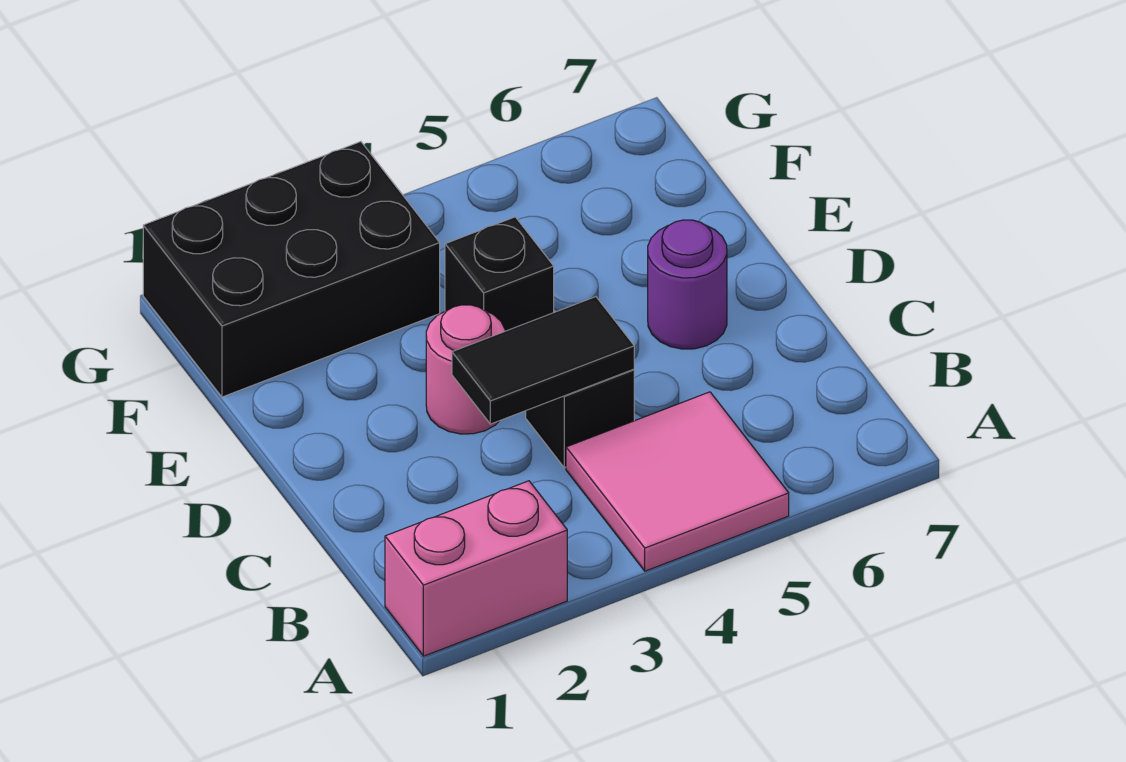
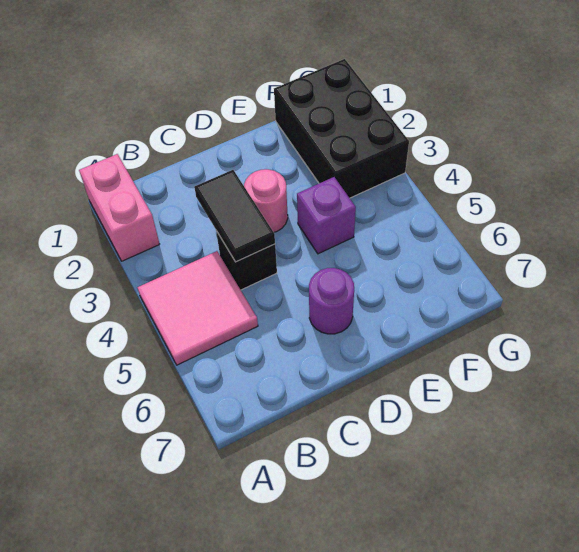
black brick E4 level 1 -> purple brick E4 level 1

